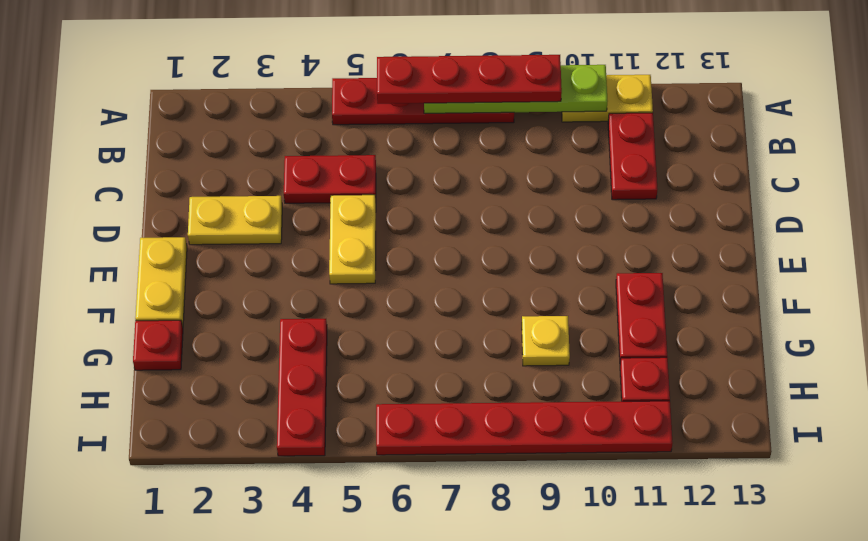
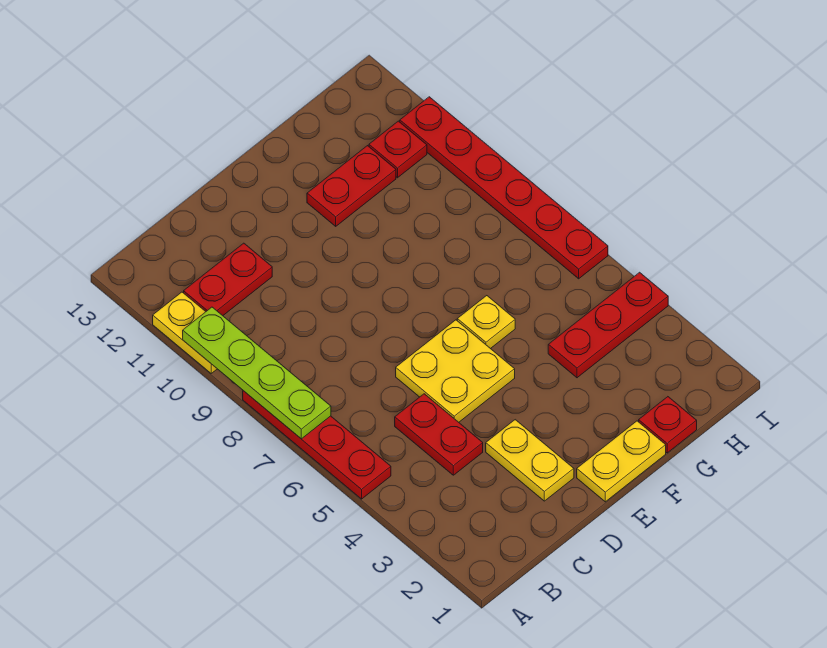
red plate A6:A9 level 3 -> none
yellow plate D5:E5 level 1 -> yellow plate D5:E6 level 1
yellow plate G9 level 1 -> yellow plate F6 level 1

